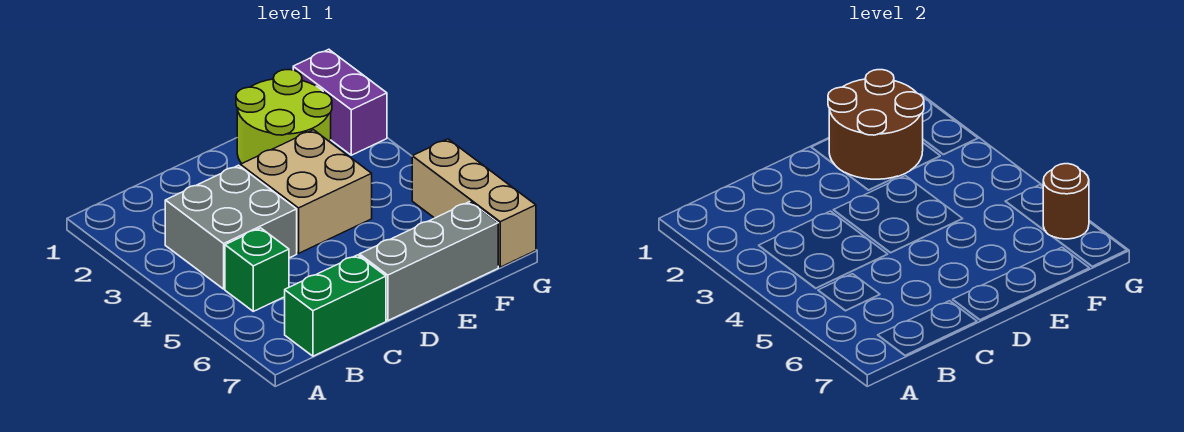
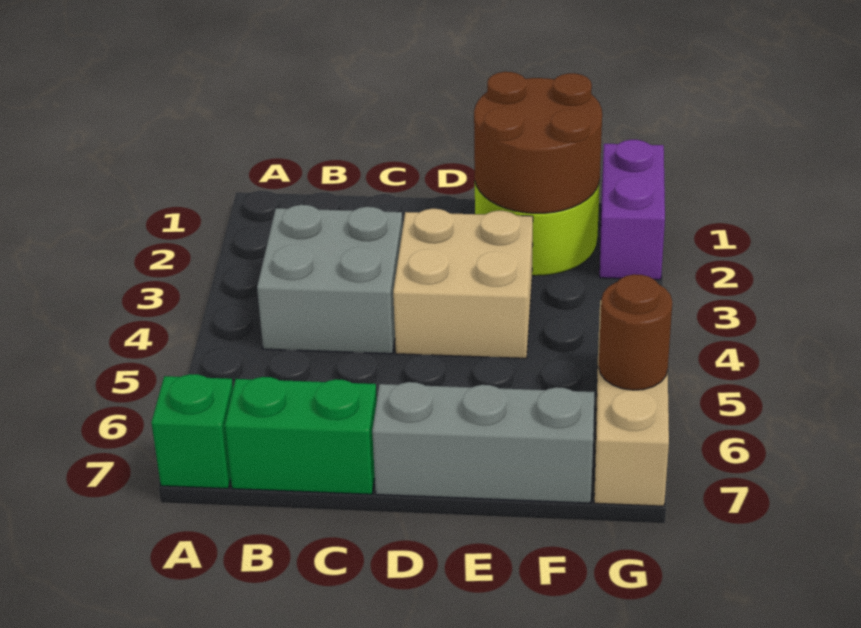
green brick B5 level 1 -> green brick A7 level 1

